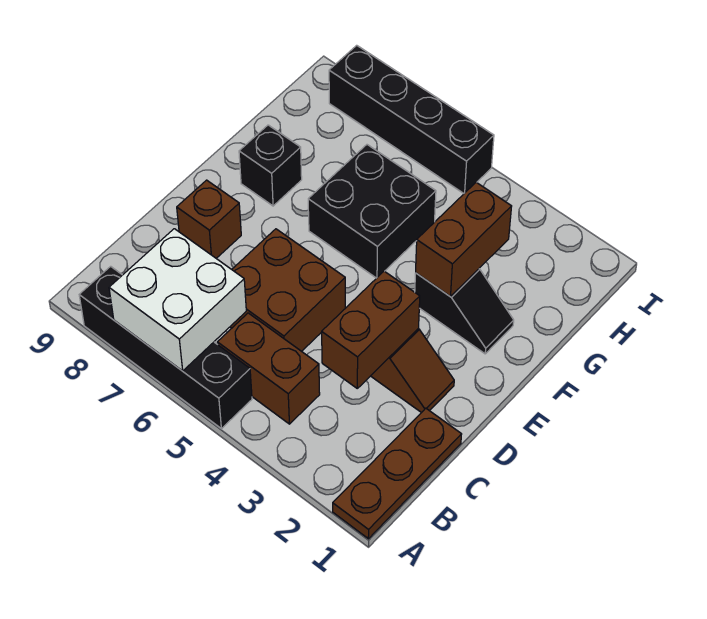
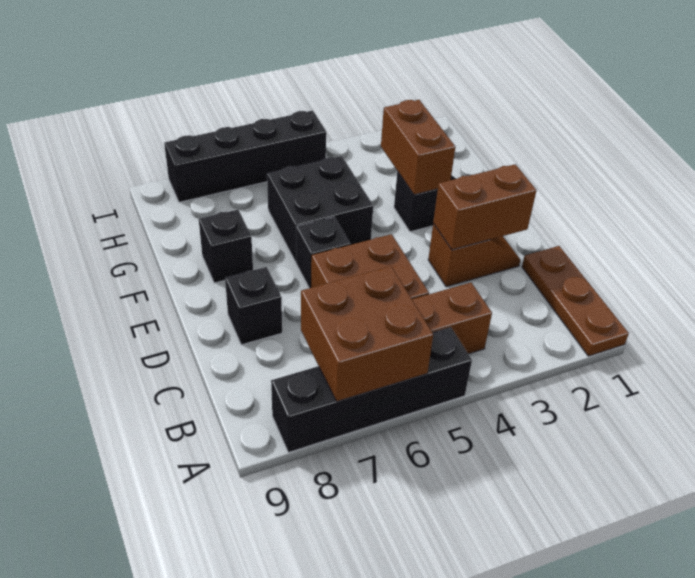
white brick A6:B7 level 2 -> brown brick A6:B7 level 2
brown brick C3:D3 level 2 -> brown brick D2:D3 level 2
brown brick D8 level 1 -> black brick D8 level 1
none -> black brick E6 level 1

